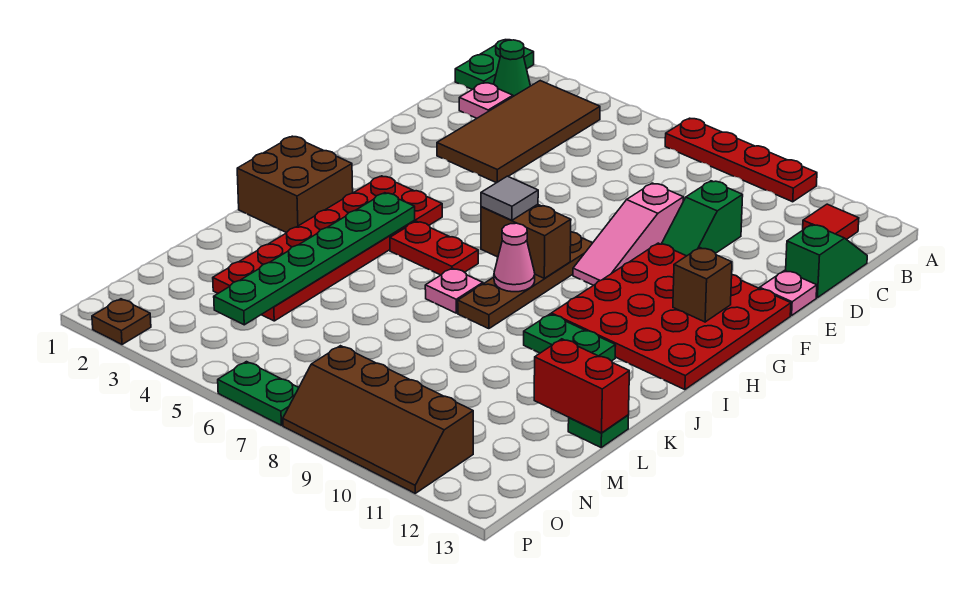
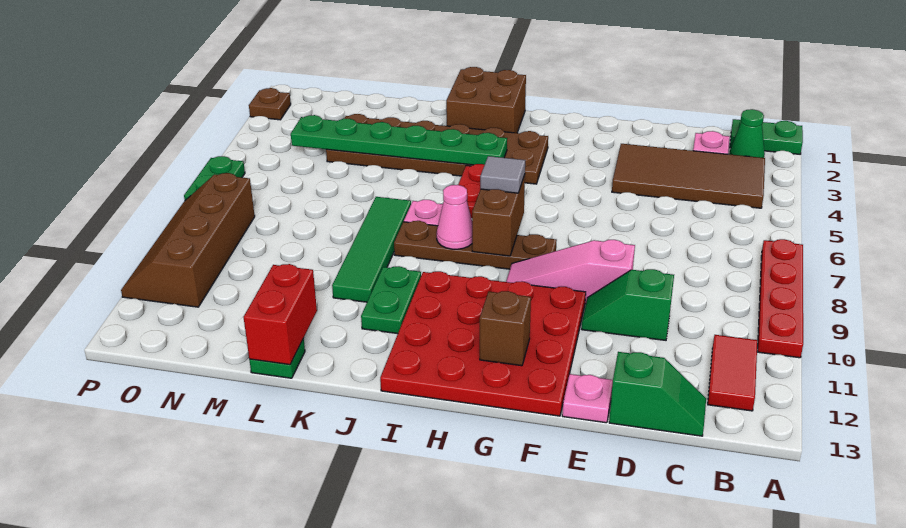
red tile B12 level 1 -> red tile B11:B12 level 1
red plate H3:M4 level 1 -> brown plate H3:M4 level 1
none -> green tile K7:K10 level 1

